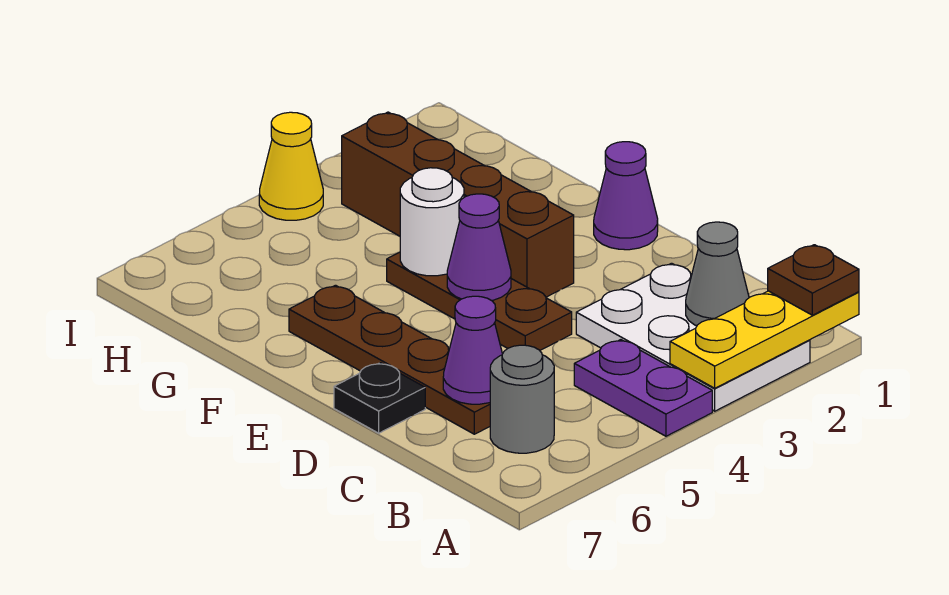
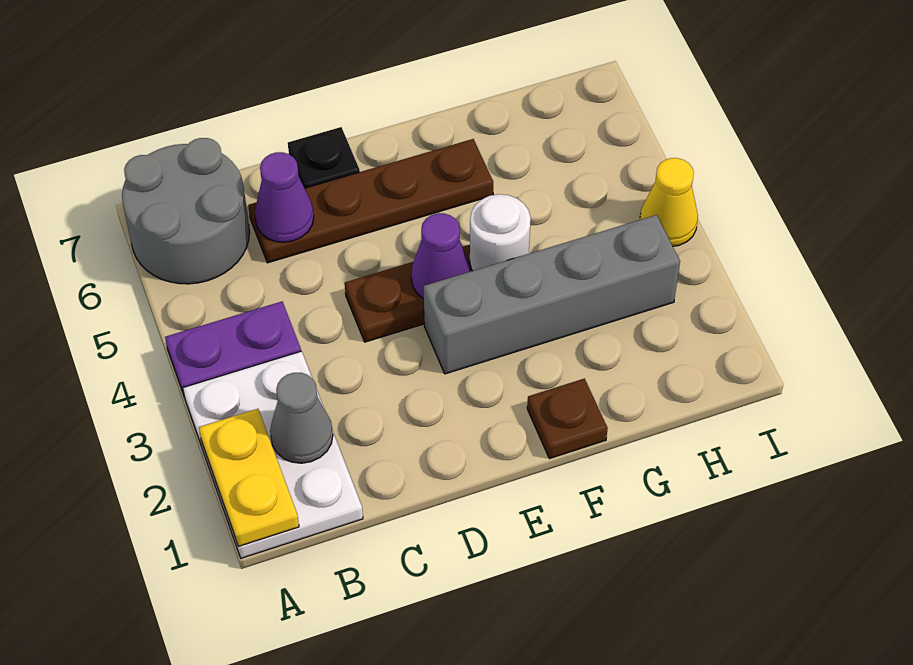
yellow plate A1:A3 level 2 -> yellow plate A1:A2 level 2
brown plate A1 level 3 -> brown plate F1 level 1
white plate A2:C3 level 1 -> white plate A1:B3 level 1
grey round brick B6 level 1 -> grey round brick A6:B7 level 1
purple cone E1 level 1 -> none
brown brick E3:H3 level 1 -> grey brick E3:H3 level 1

